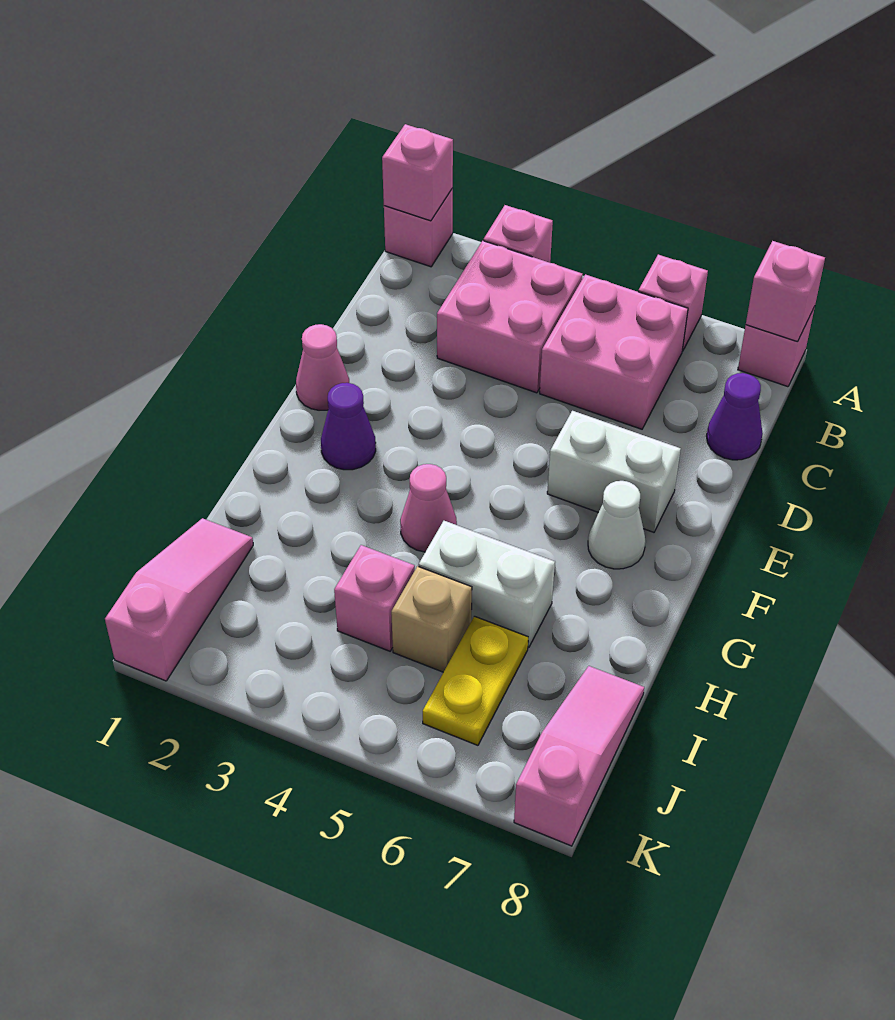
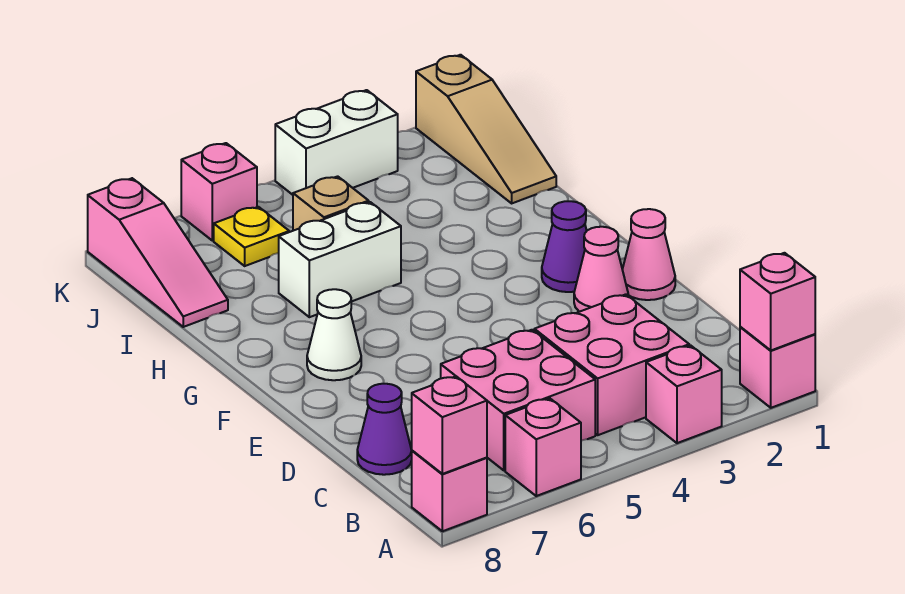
white brick E6:E7 level 1 -> white brick K3:K4 level 1
pink cone G4 level 1 -> pink cone E2 level 1
pink slope I1:K1 level 1 top K -> tan slope I1:K1 level 1 top K
pink brick I4 level 1 -> pink brick K6 level 1
yellow plate I6:J6 level 1 -> yellow plate J6 level 1

